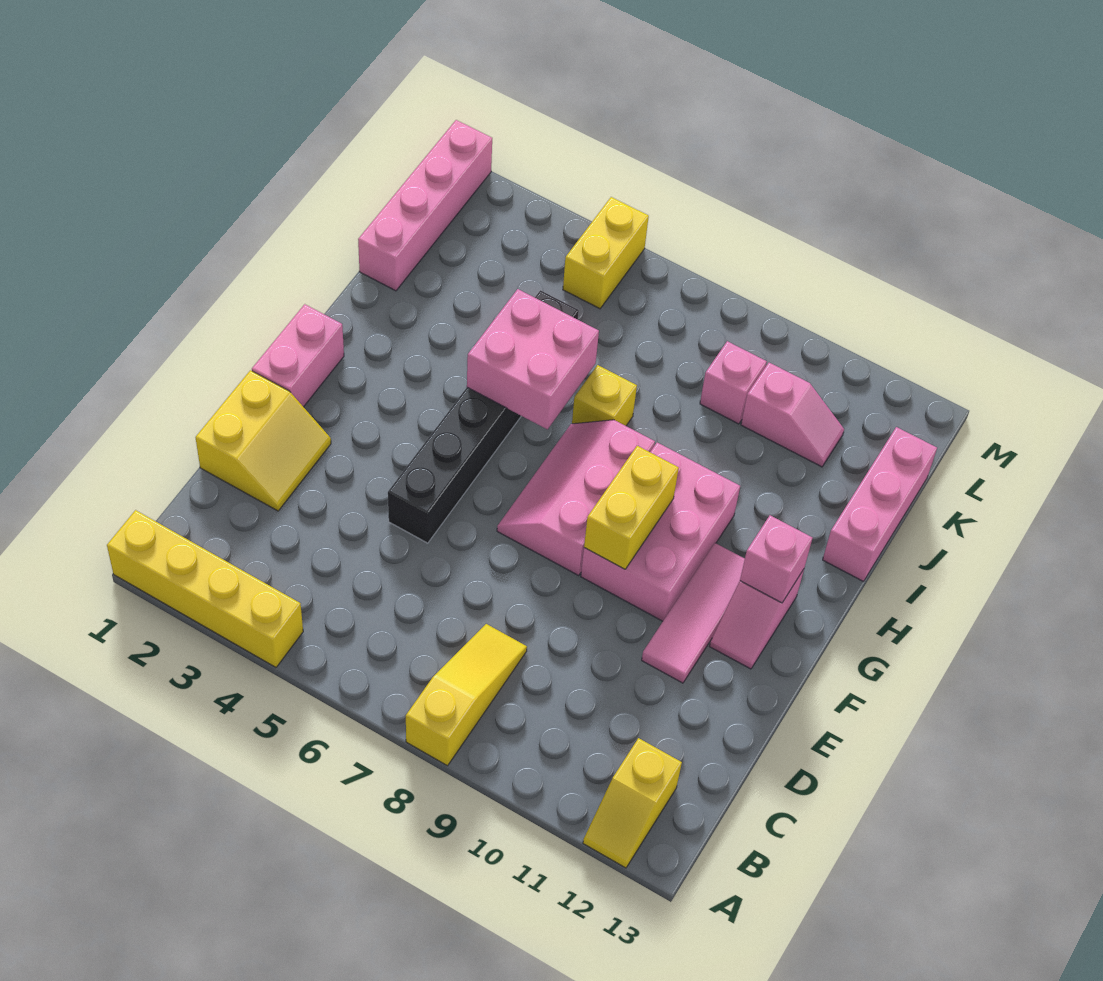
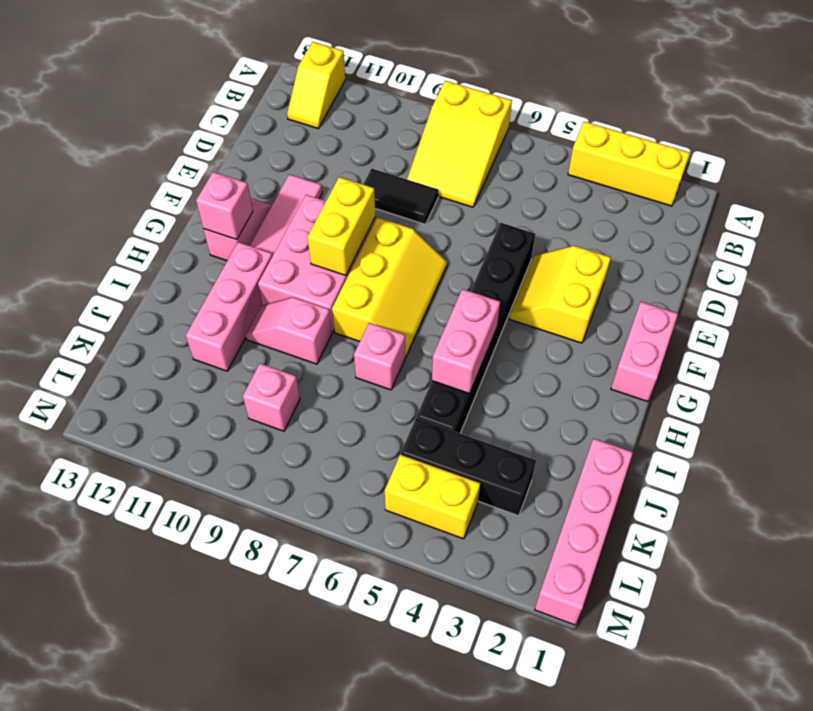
yellow brick A1:A4 level 1 -> yellow brick A2:A4 level 1
yellow slope A8:C8 level 1 top A -> yellow slope A7:C8 level 1 top A
yellow slope A12:B12 level 1 top B -> yellow slope A12:B12 level 1 top A
yellow slope D1:E2 level 1 top 1 -> yellow slope E3:F4 level 1 top 3
none -> black tile D8:D9 level 1
pink slope F7:H8 level 1 top 8 -> yellow slope F7:H8 level 1 top 8
pink brick H5:I6 level 2 -> pink brick H5:I5 level 2
yellow brick I7 level 1 -> pink brick I7 level 1
pink brick I13:K13 level 1 -> pink brick H11:J11 level 1
none -> black brick K3:K5 level 1
pink slope K10:K11 level 1 top 10 -> pink slope I9:I10 level 1 top 9
yellow brick L5:M5 level 1 -> yellow brick L4:L5 level 1

